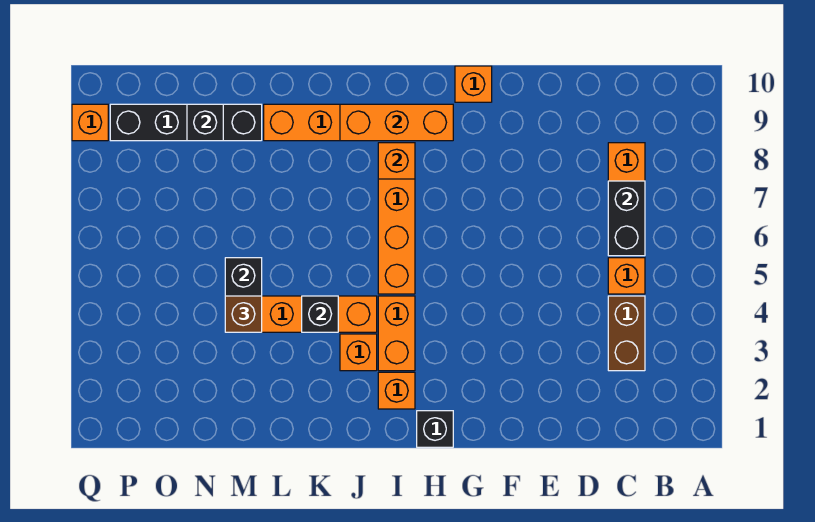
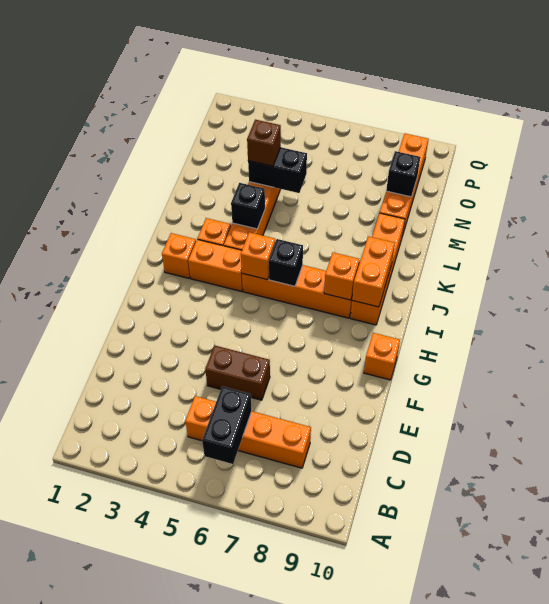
brown brick C3:C4 level 1 -> brown brick E5:E6 level 1
black brick C6:C7 level 2 -> black brick B6:C6 level 2
black brick H1 level 1 -> black brick I6 level 2
orange brick H9:J9 level 2 -> orange brick I9:J9 level 2
black brick M9:P9 level 1 -> orange brick M9:P9 level 1
orange brick Q9 level 1 -> orange brick I5 level 2

